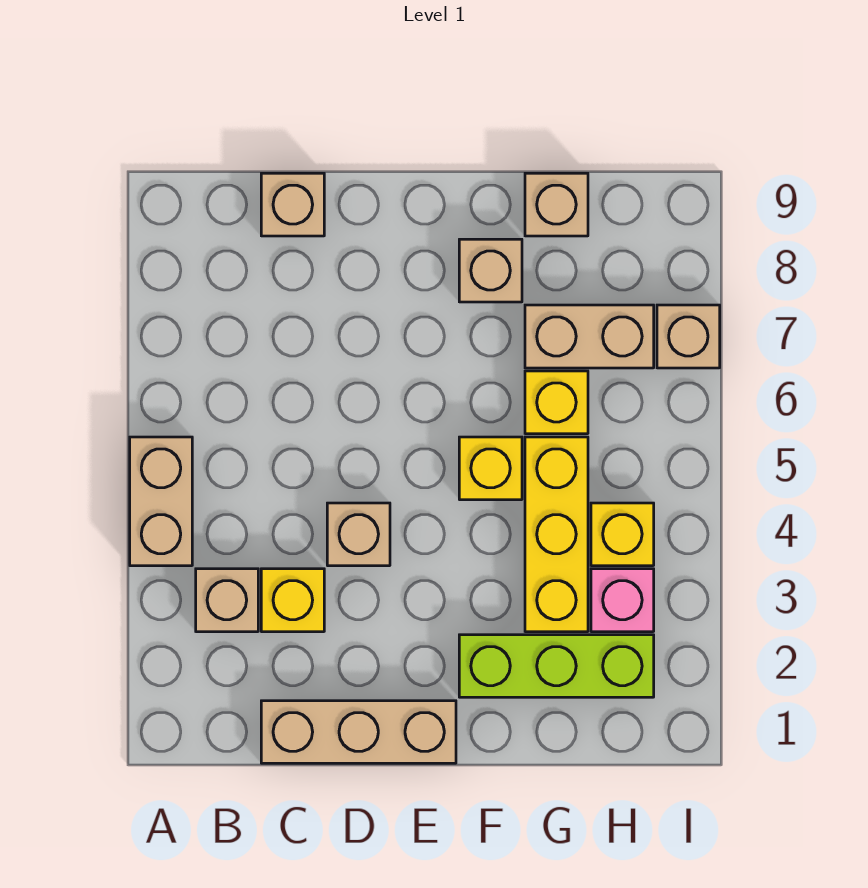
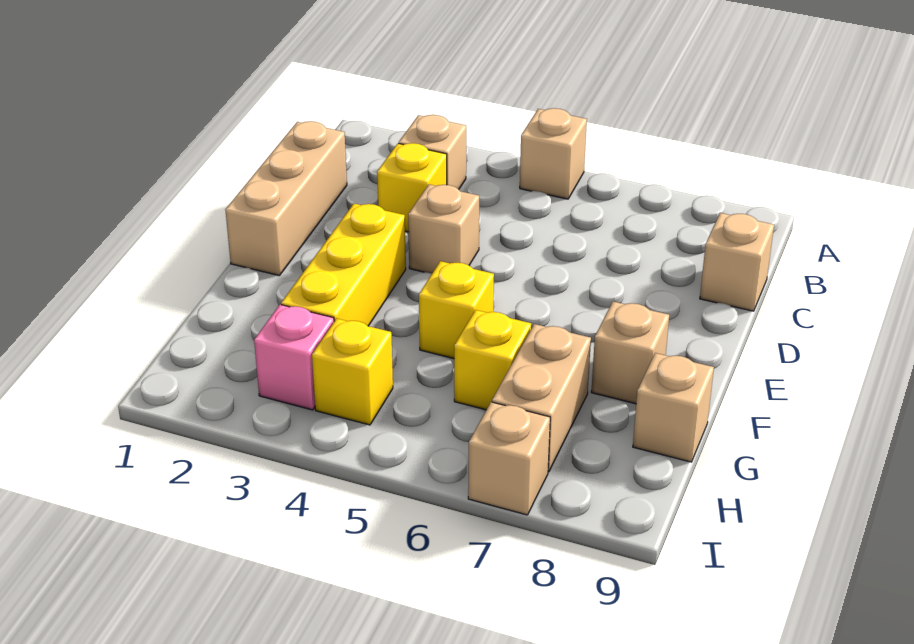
tan brick A4:A5 level 1 -> tan brick A5 level 1
lime brick F2:H2 level 1 -> none
yellow brick G3:G5 level 1 -> yellow brick E3:G3 level 1

